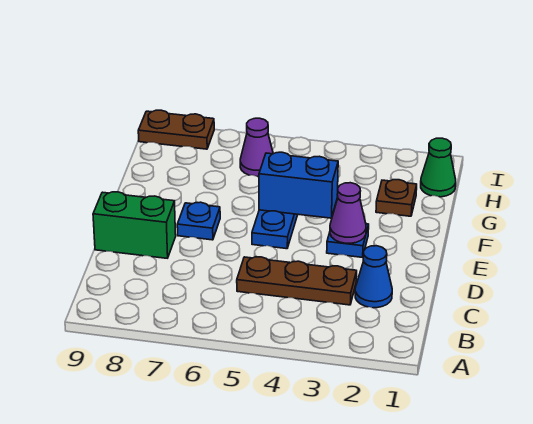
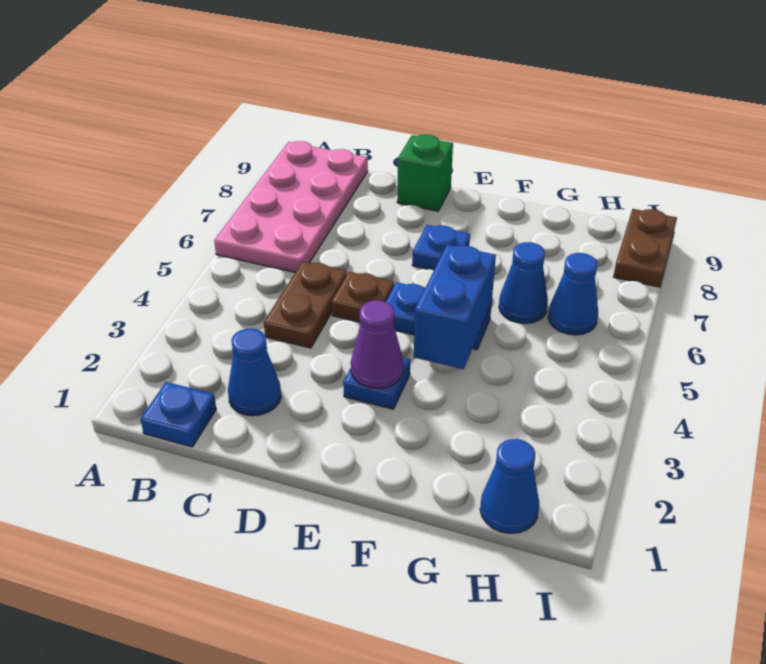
none -> pink plate A6:B9 level 1
none -> blue plate B1 level 1
brown plate C3:C5 level 1 -> brown plate C4:C5 level 1
green brick D8:D9 level 1 -> green brick D9 level 1
brown plate G2 level 1 -> brown plate D5 level 1
none -> blue cone G6 level 1
green cone H1 level 1 -> blue cone H1 level 1
purple cone H6 level 1 -> blue cone H6 level 1

